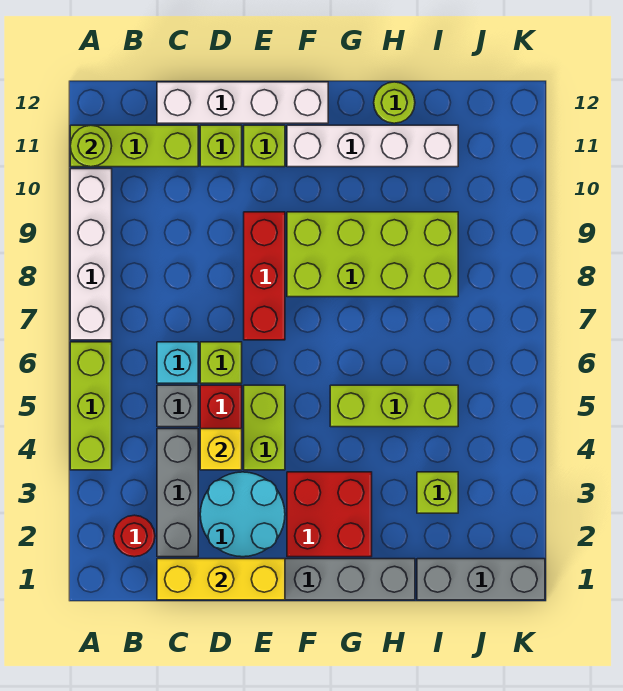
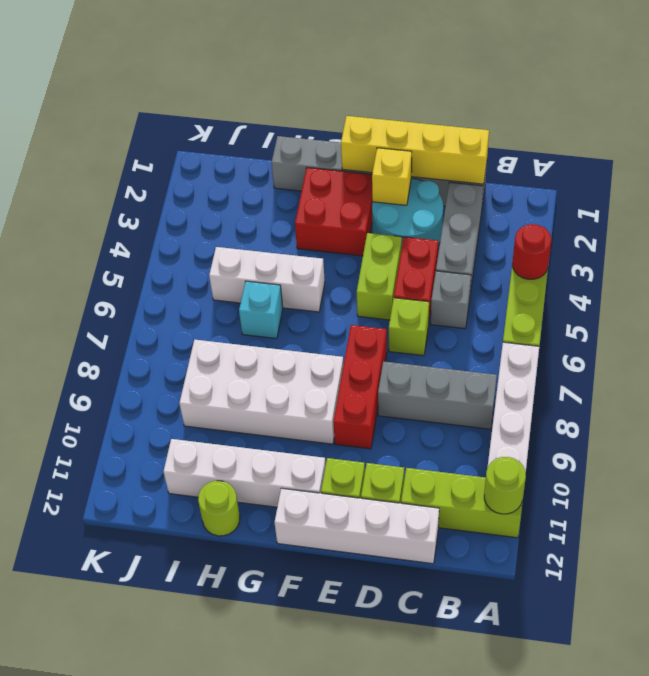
red round brick B2 level 1 -> red round brick A4 level 2
yellow brick C1:E1 level 2 -> yellow brick C1:F1 level 2
cyan brick C6 level 1 -> cyan brick H6 level 1
yellow brick D4 level 2 -> yellow brick E2 level 2
lime brick F8:I9 level 1 -> white brick F8:I9 level 1
lime brick G5:I5 level 1 -> white brick G5:I5 level 1
grey brick I1:K1 level 1 -> grey brick B8:D8 level 1
lime brick I3 level 1 -> none

